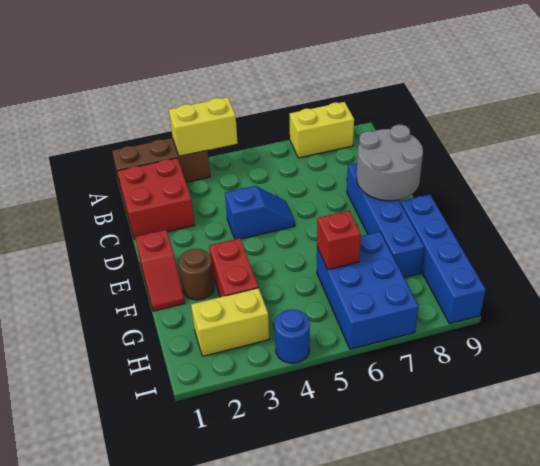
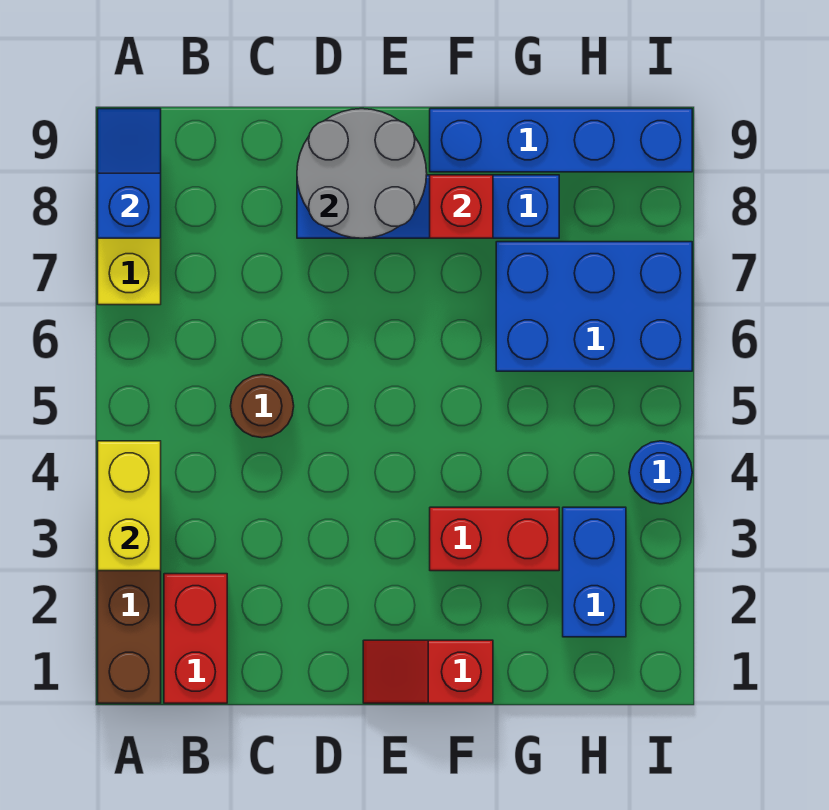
red brick B1:C2 level 1 -> red brick B1:B2 level 1
blue slope D4:D5 level 1 top 4 -> blue slope A8:A9 level 2 top 8
red slope E1:F1 level 1 top E -> red slope E1:F1 level 1 top F
brown round brick F2 level 1 -> brown round brick C5 level 1
red brick G6 level 2 -> red brick F8 level 2
yellow brick H2:H3 level 1 -> blue brick H2:H3 level 1

